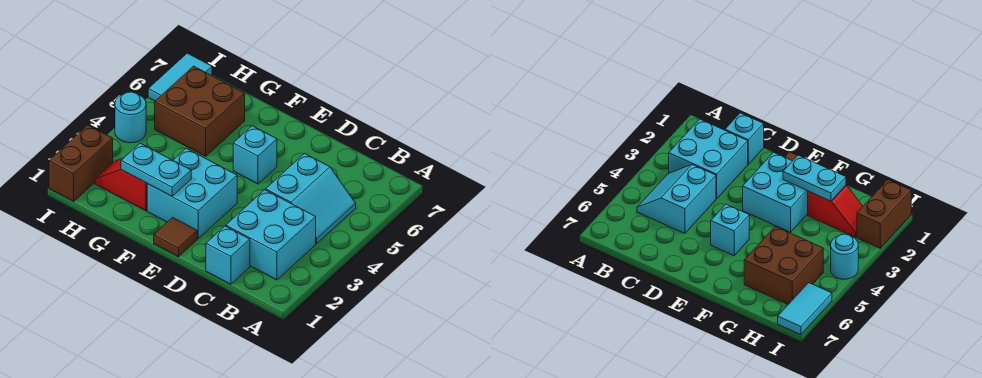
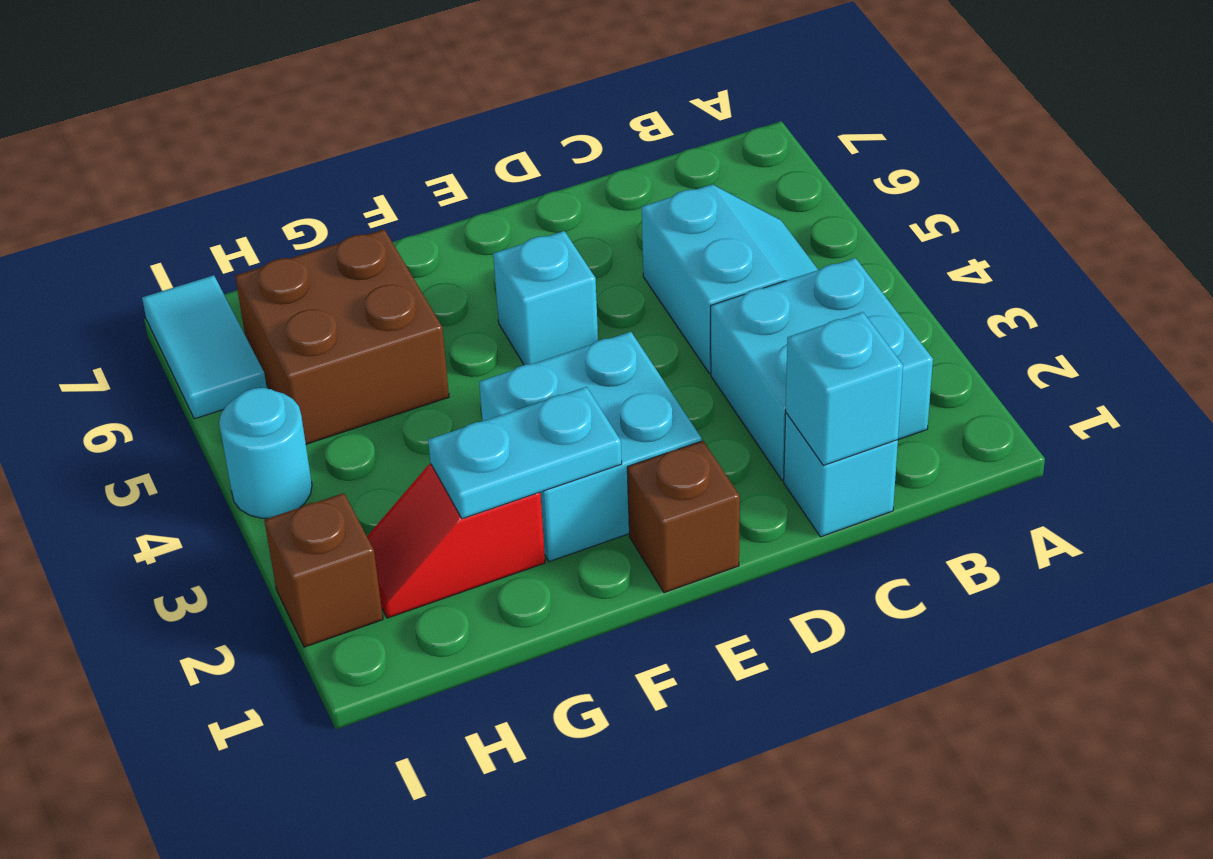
none -> cyan brick C1 level 2
brown tile E1 level 1 -> brown brick E1 level 1
brown brick I1:I2 level 1 -> brown brick I2 level 1

